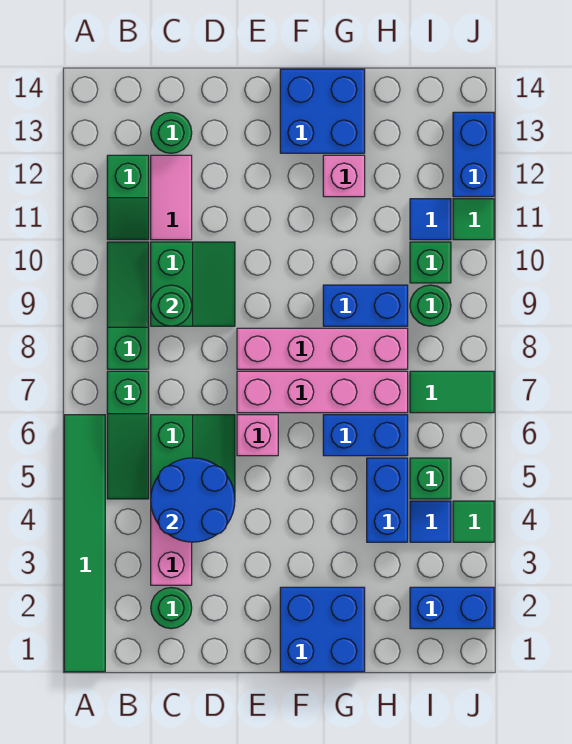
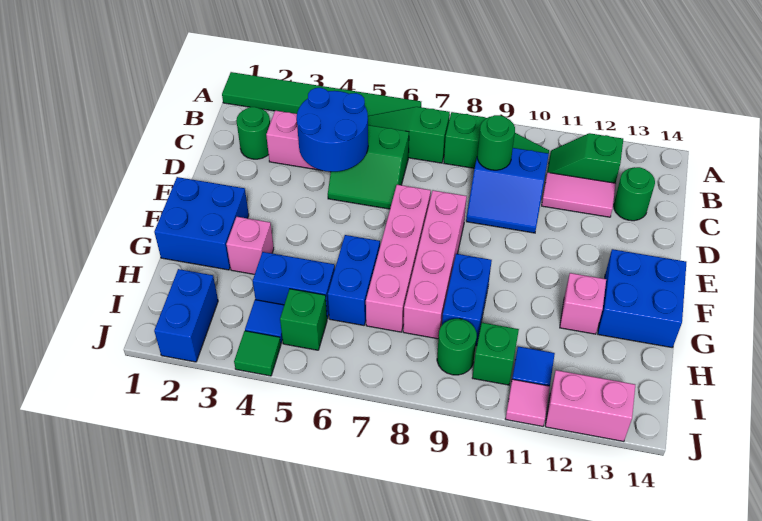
green slope C9:D10 level 1 top C -> blue slope C9:D10 level 1 top C
pink brick E6 level 1 -> pink brick G3 level 1
green tile I7:J7 level 1 -> none
green tile J11 level 1 -> pink tile J11 level 1
blue brick J12:J13 level 1 -> pink brick J12:J13 level 1

